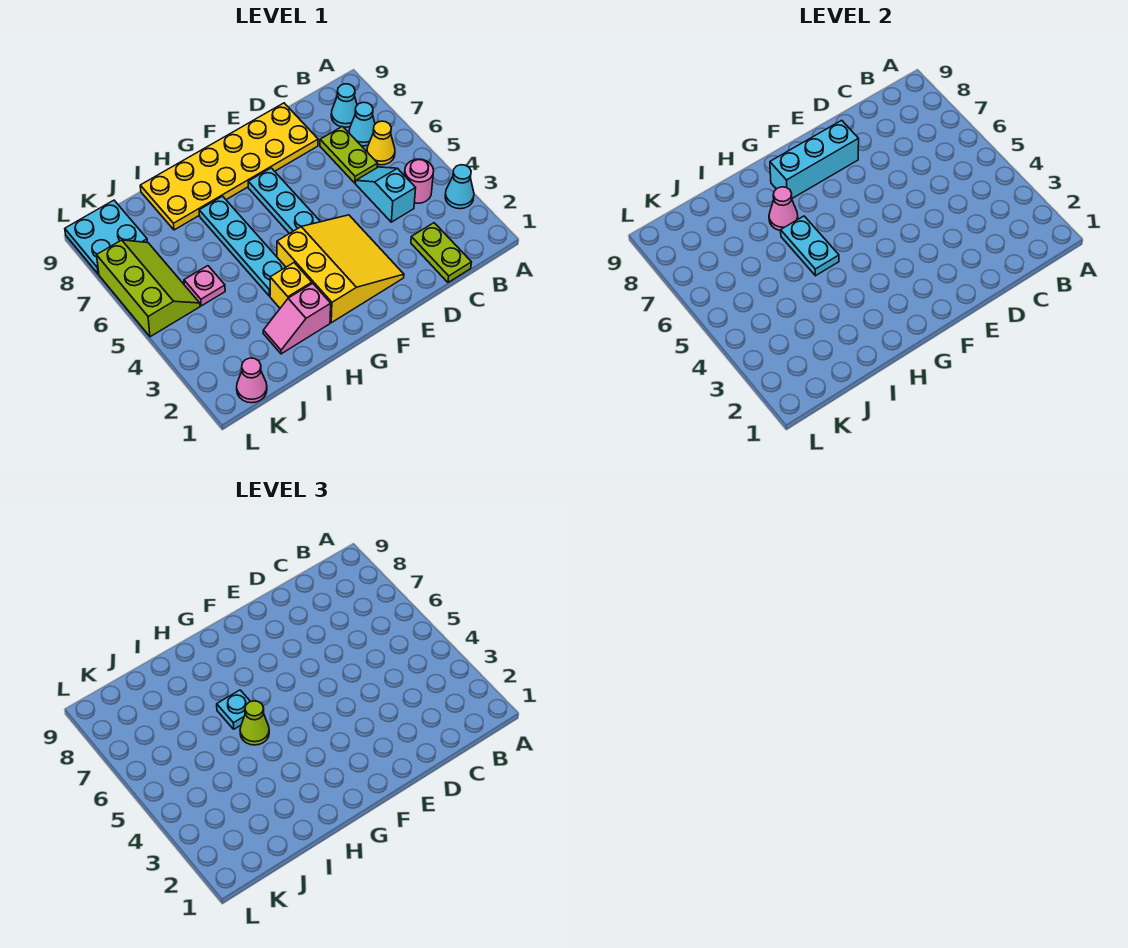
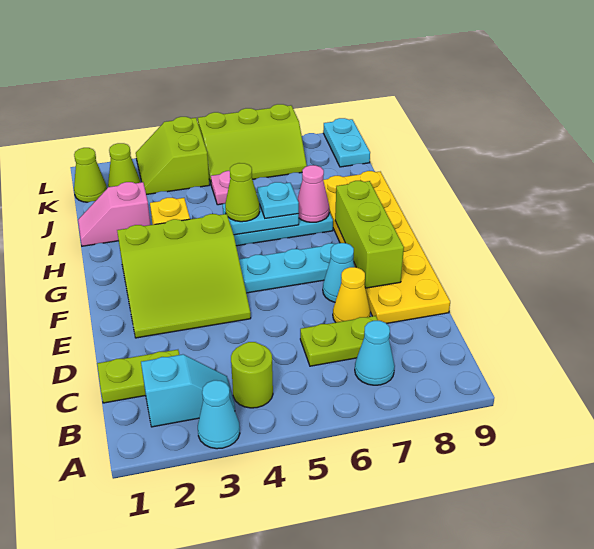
pink round brick B4 level 1 -> lime round brick B4 level 1
yellow cone B6 level 1 -> yellow cone D7 level 1
cyan cone B8 level 1 -> cyan cone E7 level 1
cyan slope C4:C5 level 1 top 4 -> cyan slope B2:B3 level 1 top 2
yellow slope E2:G4 level 1 top G -> lime slope E2:G4 level 1 top G
cyan brick E8:G8 level 2 -> lime brick E8:G8 level 2
pink slope H2:I2 level 1 top H -> pink slope I1:I2 level 1 top 2
pink cone K1 level 1 -> lime cone K1 level 1
none -> lime cone K2 level 1
none -> lime slope K3:L4 level 1 top 4
cyan plate K8:L9 level 1 -> cyan plate K9:L9 level 1

